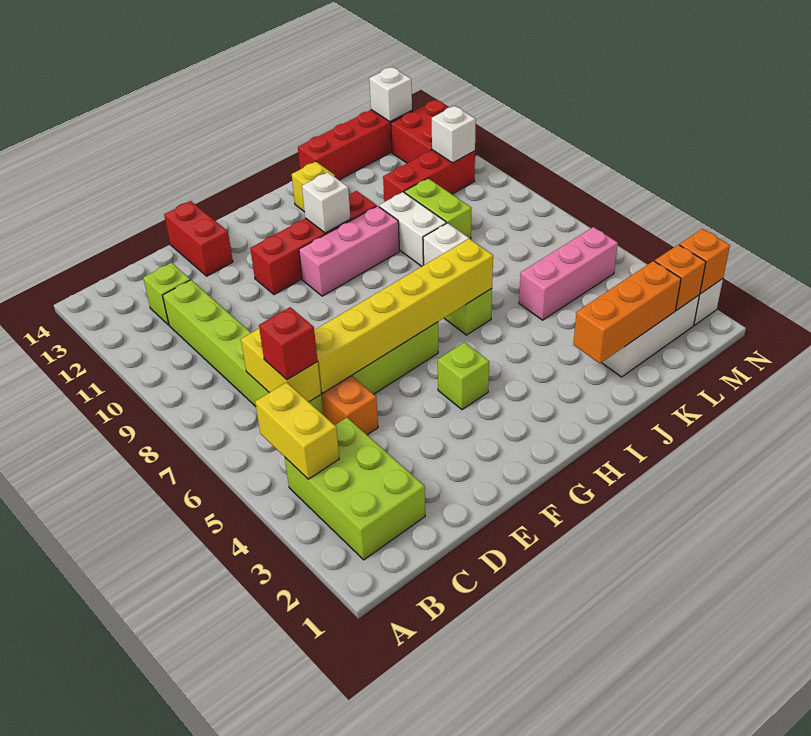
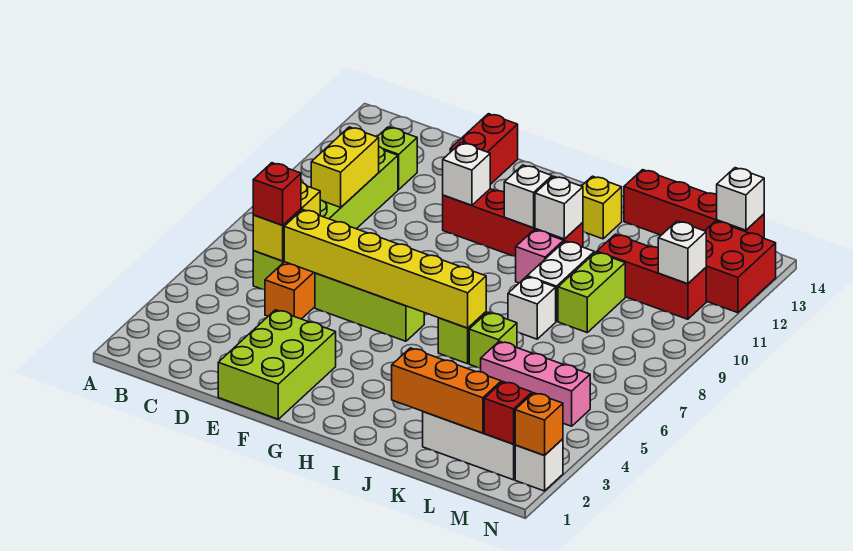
lime brick B2:C4 level 1 -> lime brick E1:F3 level 1
yellow brick B4:B5 level 2 -> yellow brick C9:C10 level 2
none -> white brick F11 level 2
lime brick G4 level 1 -> lime brick J6 level 1
pink brick G10:I10 level 1 -> pink brick I10 level 1
none -> white brick I11 level 2
orange brick M2 level 2 -> red brick M2 level 2

